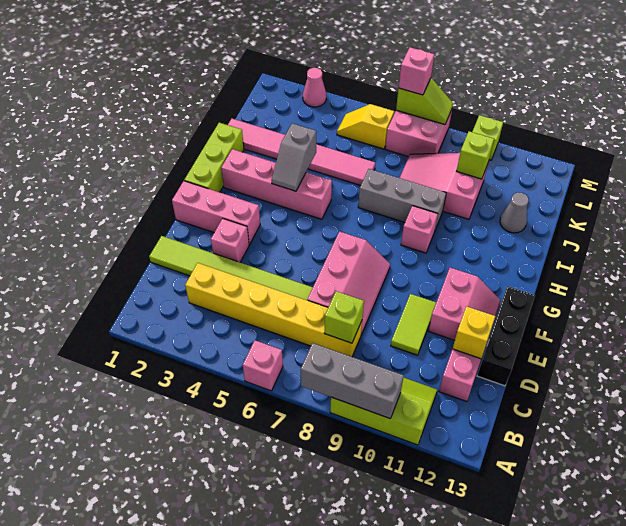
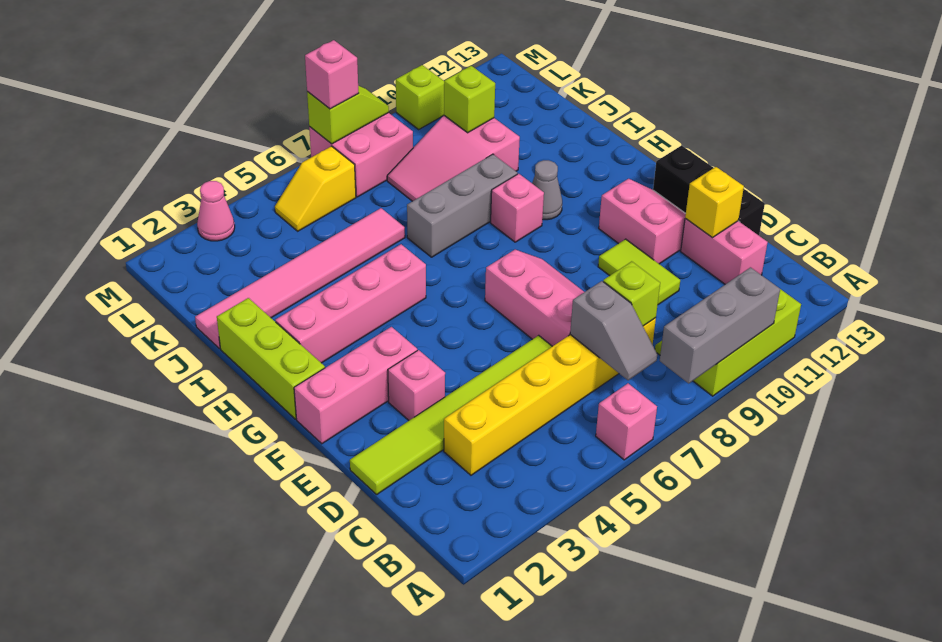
grey slope H4:I4 level 2 top I -> grey slope B7:C7 level 2 top C
grey cone J12 level 1 -> grey cone H10 level 1

